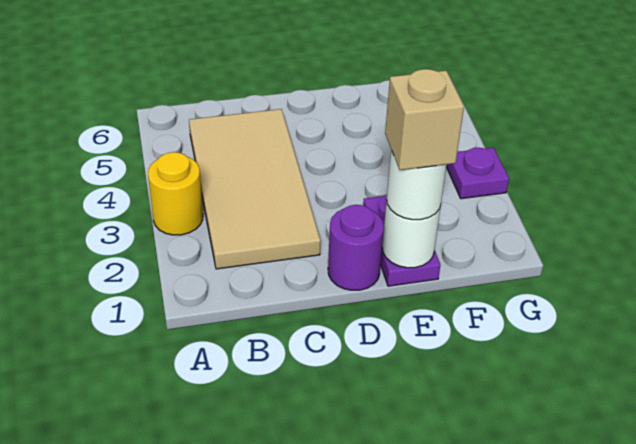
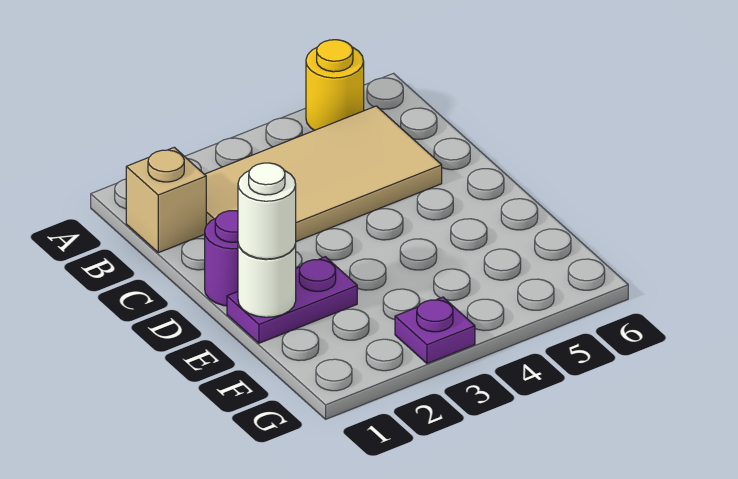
yellow round brick A3 level 1 -> yellow round brick A5 level 1
tan brick E1 level 4 -> tan brick B1 level 1

